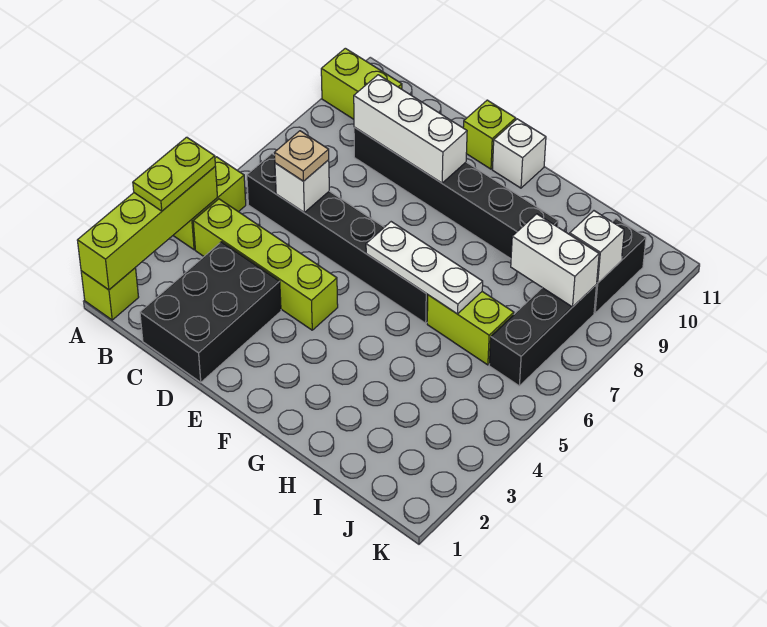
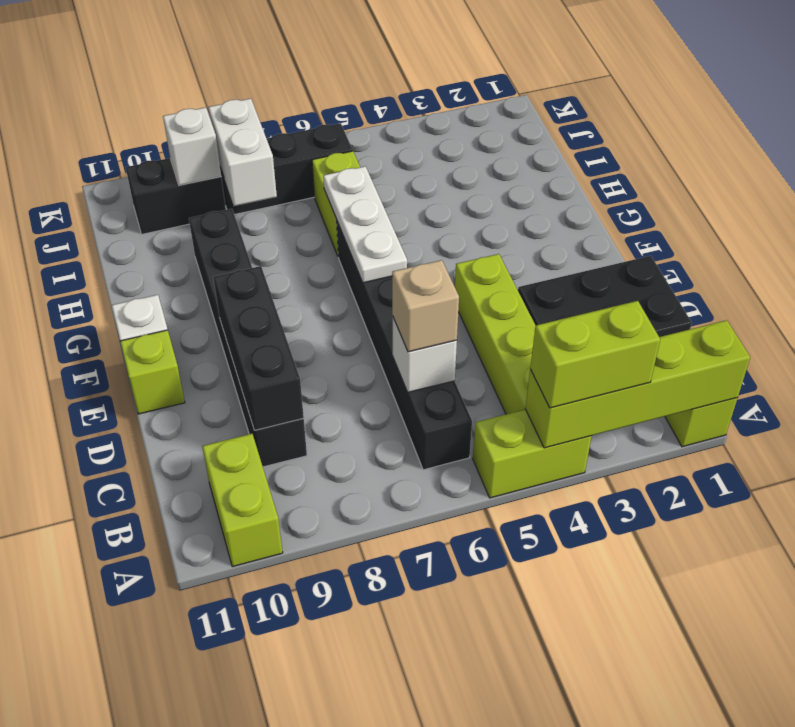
lime plate A3:A4 level 3 -> lime brick A3:A4 level 3
tan plate C6 level 3 -> tan brick C6 level 3
white brick C9:E9 level 2 -> black brick C9:E9 level 2

